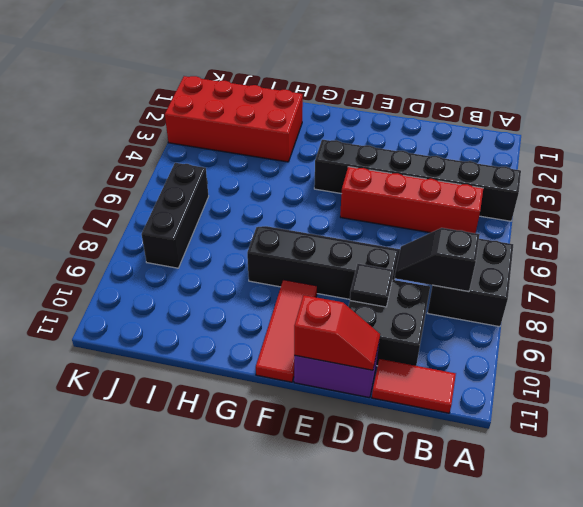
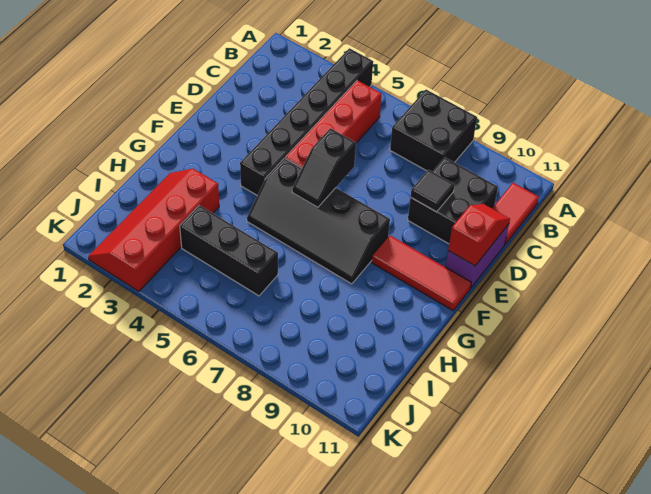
black slope B8:C8 level 2 top B -> black slope E6:F6 level 2 top E
black slope D7:G8 level 1 top 8 -> black slope F5:G8 level 1 top F
red brick H2:K3 level 1 -> red slope H2:K3 level 1 top 3
black brick J6:J8 level 1 -> black brick I4:I6 level 1

